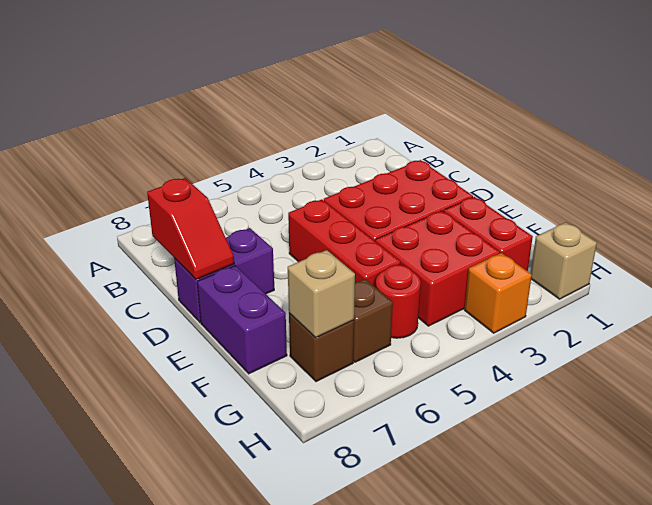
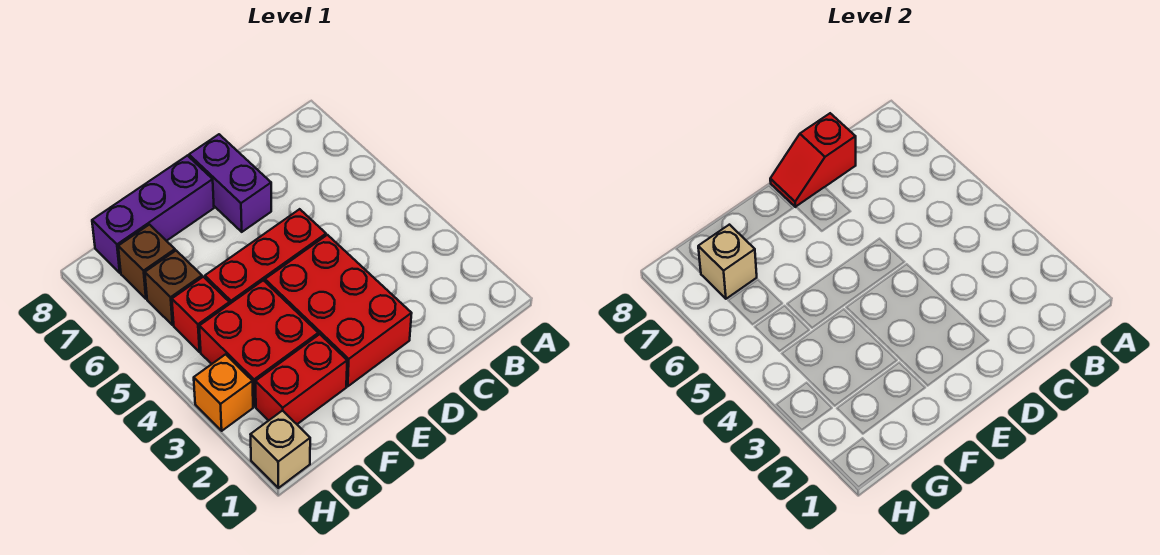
purple brick E8:F8 level 1 -> purple brick E8:G8 level 1
red round brick G5 level 1 -> red brick G5 level 1

